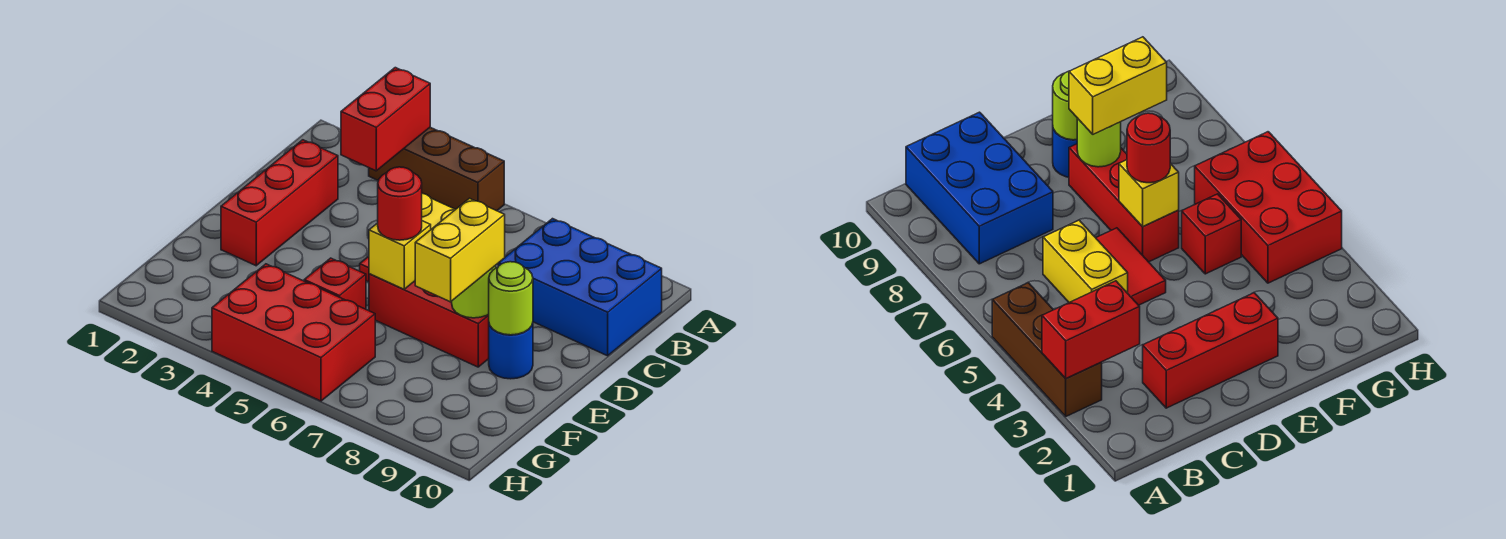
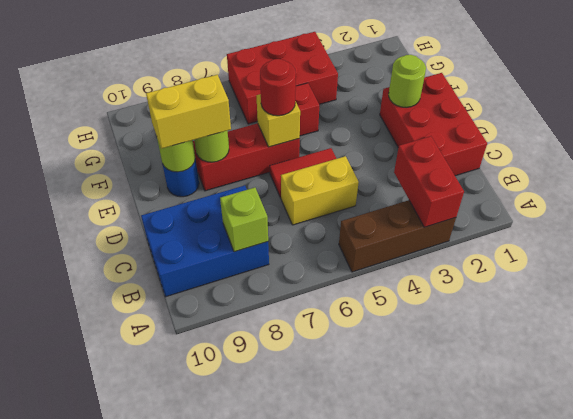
none -> lime brick B8 level 2
red brick C2:E2 level 1 -> red brick C1:E2 level 1
none -> lime round brick E2 level 2
yellow brick E8:F8 level 3 -> yellow brick E8:E9 level 3

